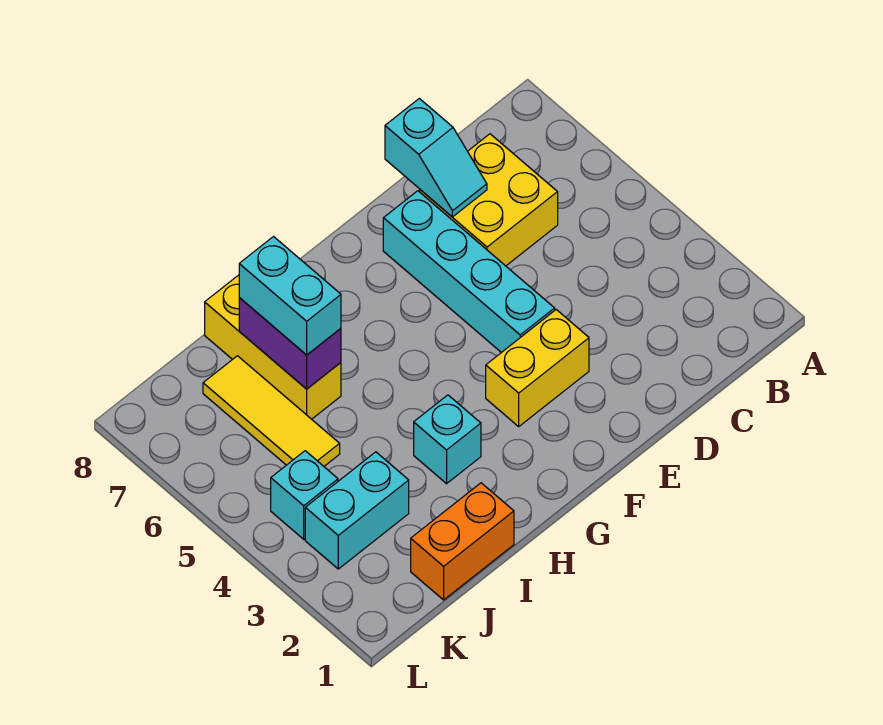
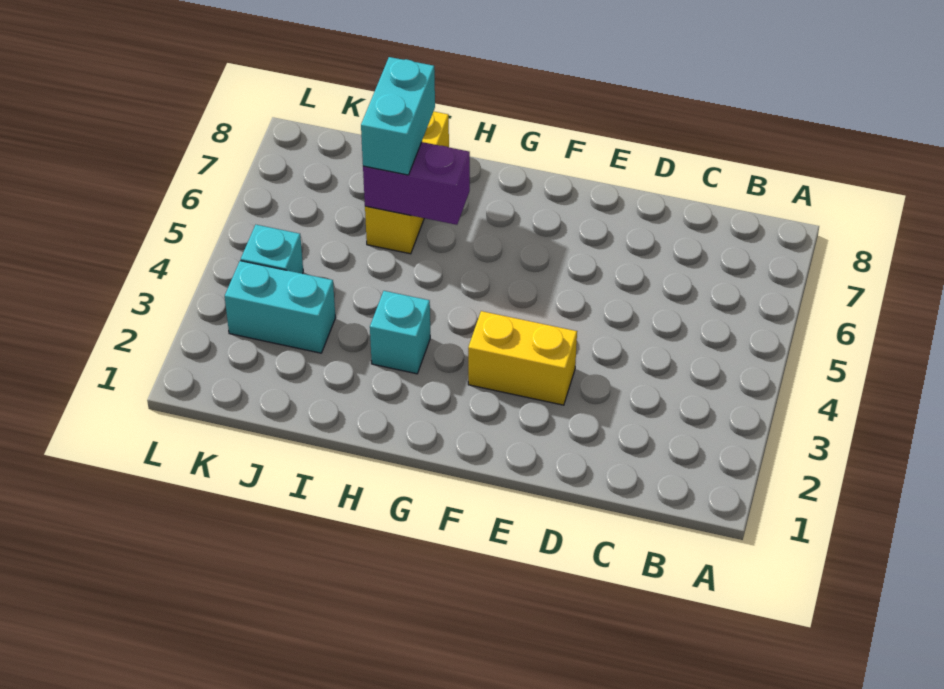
yellow brick C6:D7 level 1 -> none
cyan slope D7:D8 level 2 top 8 -> none
cyan brick E4:E7 level 1 -> none
orange brick I1:J1 level 1 -> none
purple brick I6:I7 level 2 -> purple brick H6:I6 level 2
yellow tile J5:J7 level 1 -> none

